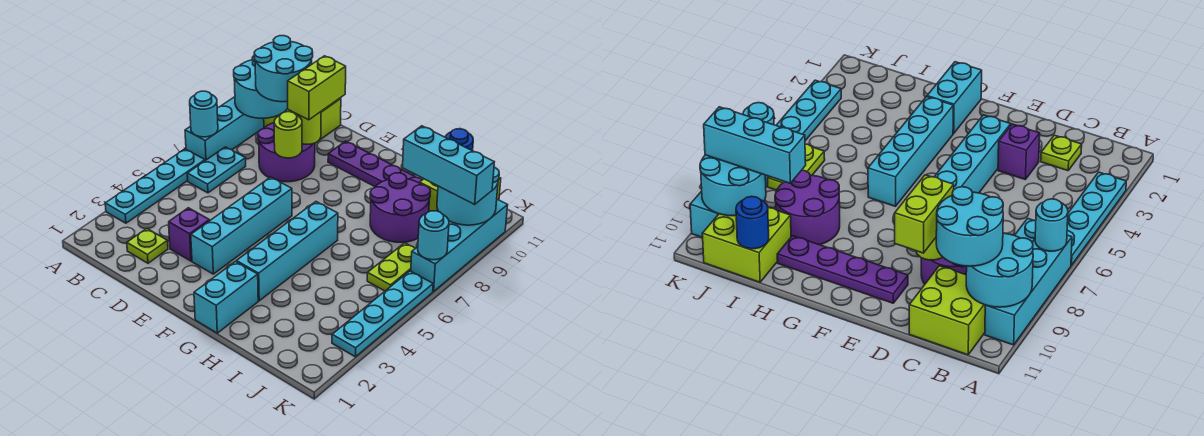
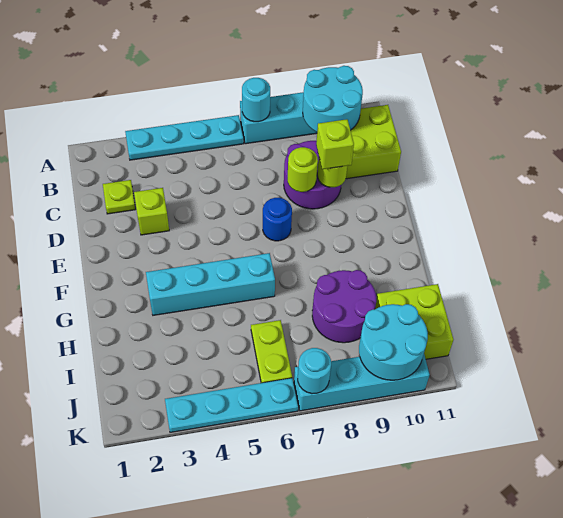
cyan plate B6:B7 level 1 -> none
cyan round brick B9:C10 level 3 -> none
purple brick D3 level 1 -> lime brick D3 level 1
lime brick D9:D10 level 3 -> lime brick D9 level 3
cyan brick E3:E6 level 1 -> none
purple plate E10:H10 level 1 -> none
cyan brick G1:G2 level 1 -> none
cyan brick I9:K9 level 3 -> none
blue round brick I11 level 2 -> blue round brick E7 level 1
lime plate J6:J7 level 1 -> lime plate I6:J6 level 1

